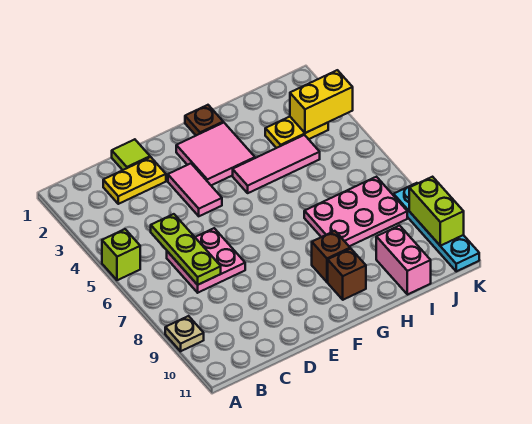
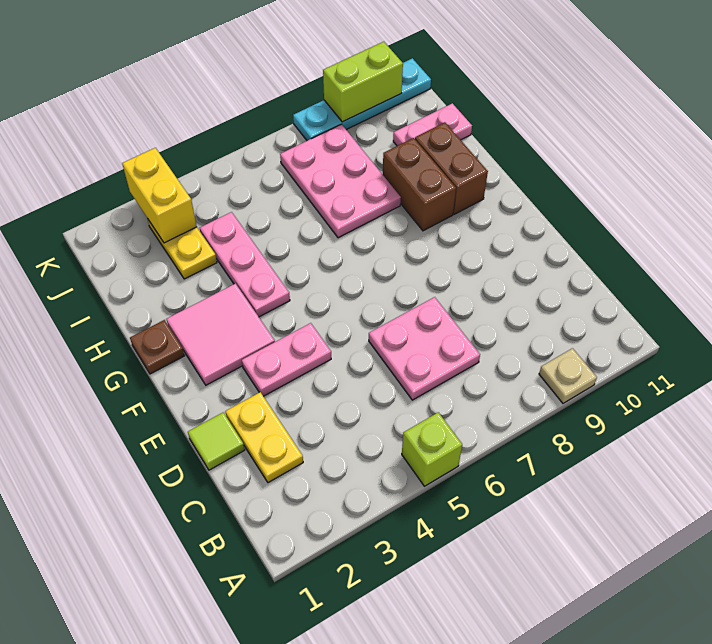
lime plate C5:C7 level 2 -> none
pink tile E3:E4 level 1 -> pink plate E3:E4 level 1
pink tile G4:I4 level 1 -> pink plate G4:I4 level 1
brown brick G9 level 1 -> brown brick G9:H9 level 1
brown brick G10 level 1 -> brown brick G10:H10 level 1
pink brick I10:I11 level 1 -> pink plate I10:I11 level 1

